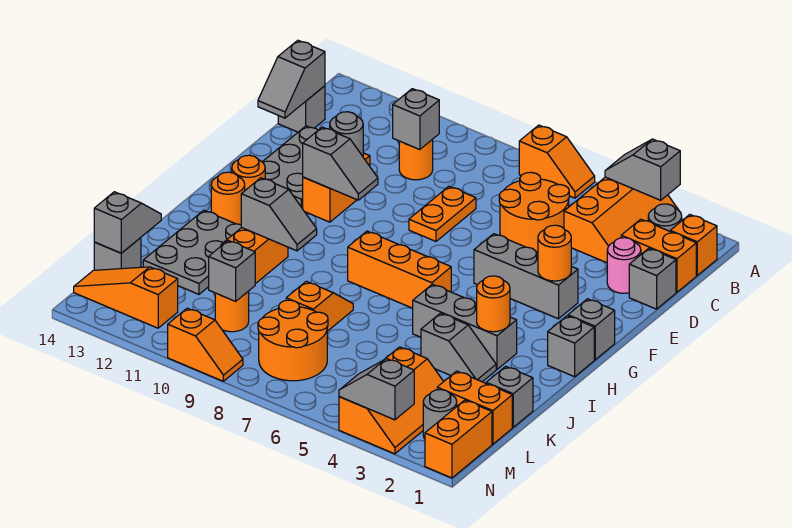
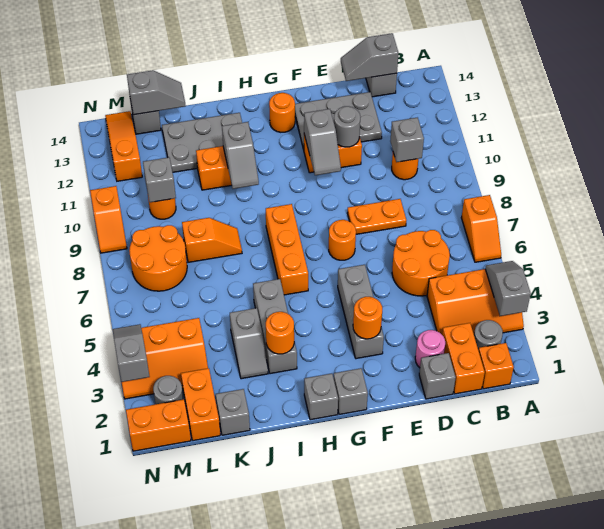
orange round brick H13 level 1 -> orange round brick F7 level 1

